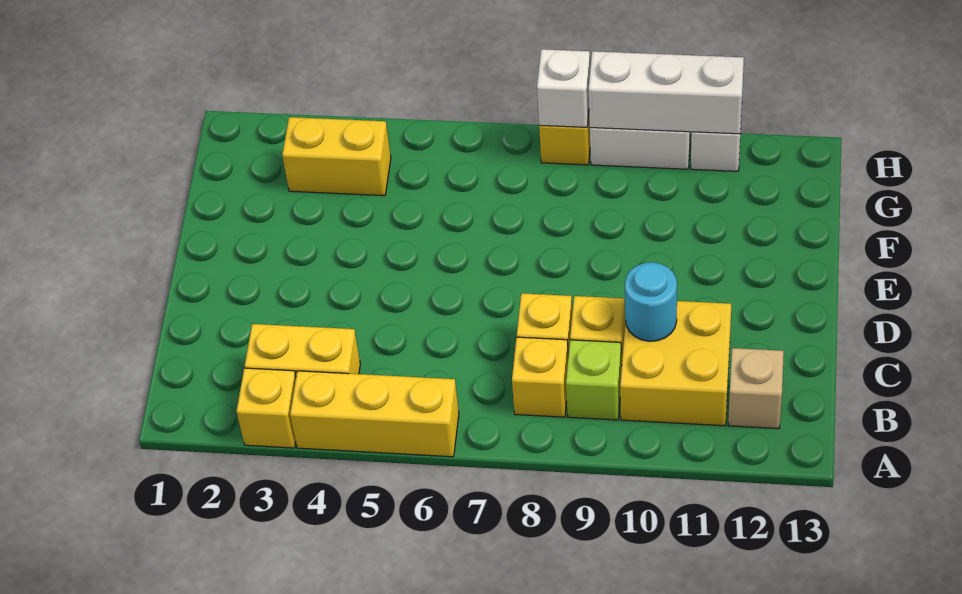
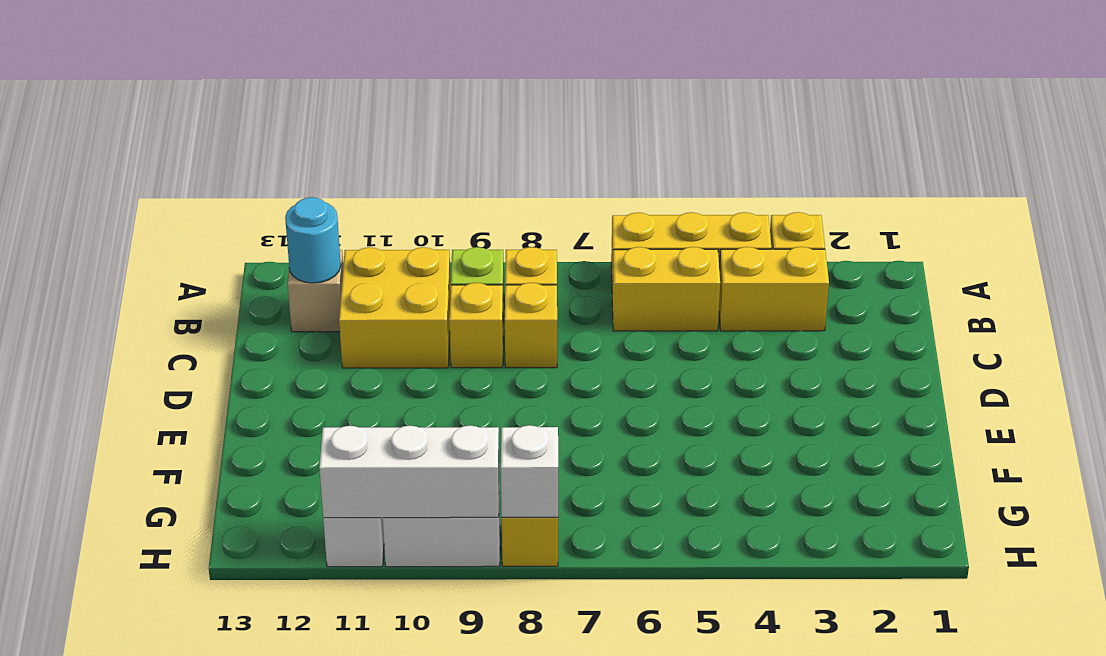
cyan round brick C10 level 2 -> cyan round brick B12 level 2
yellow brick G3:G4 level 1 -> yellow brick B5:B6 level 1

